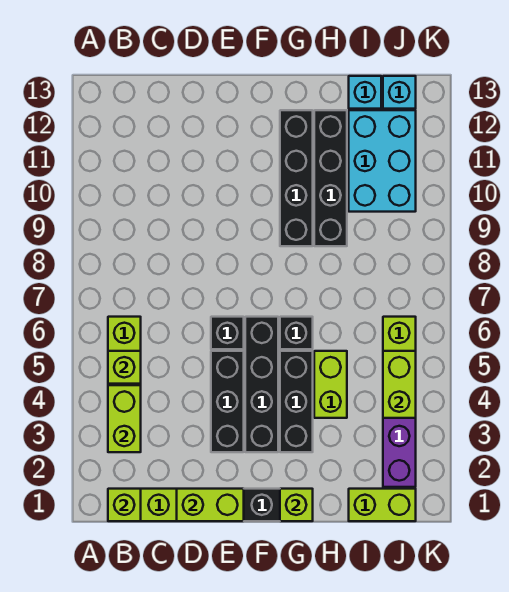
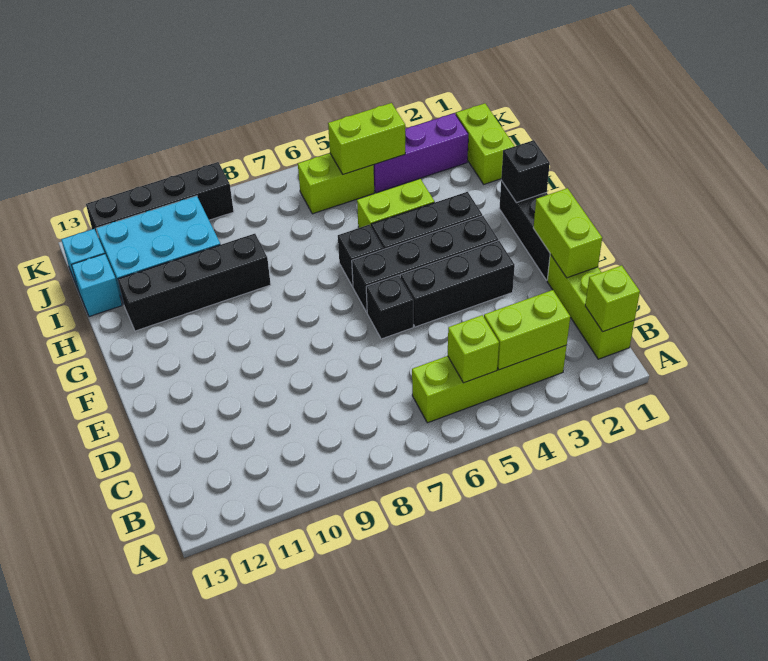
lime brick G1 level 2 -> black brick G1 level 2
black brick G9:G12 level 1 -> black brick K9:K12 level 1

